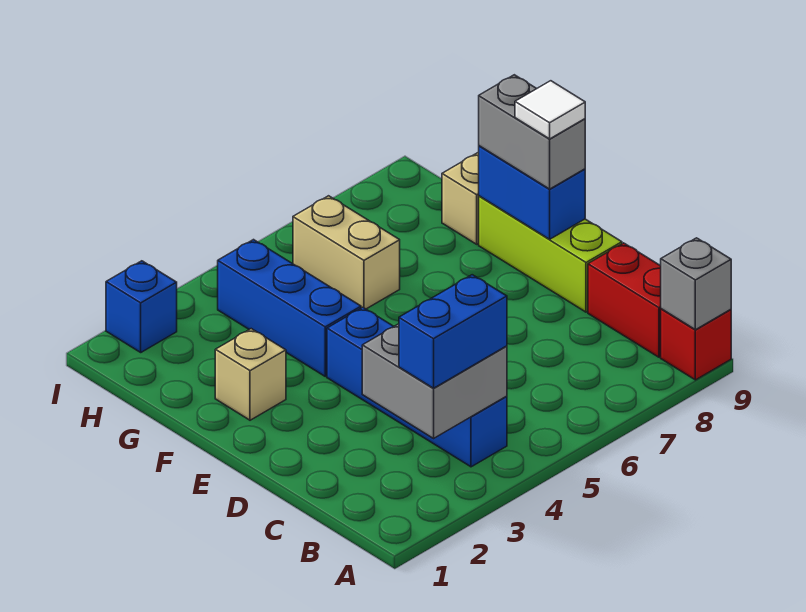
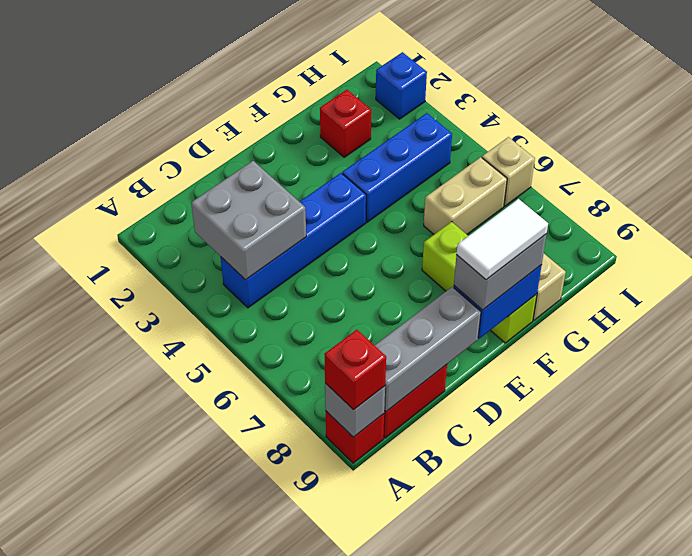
none -> red brick A9 level 3
blue brick B3:B4 level 3 -> none
none -> grey brick B9:D9 level 2
lime brick D9:F9 level 1 -> lime brick F7:F9 level 1
white tile E9 level 4 -> white tile E9:F9 level 4
tan brick F2 level 1 -> tan brick I6 level 1
none -> red brick G2 level 1

